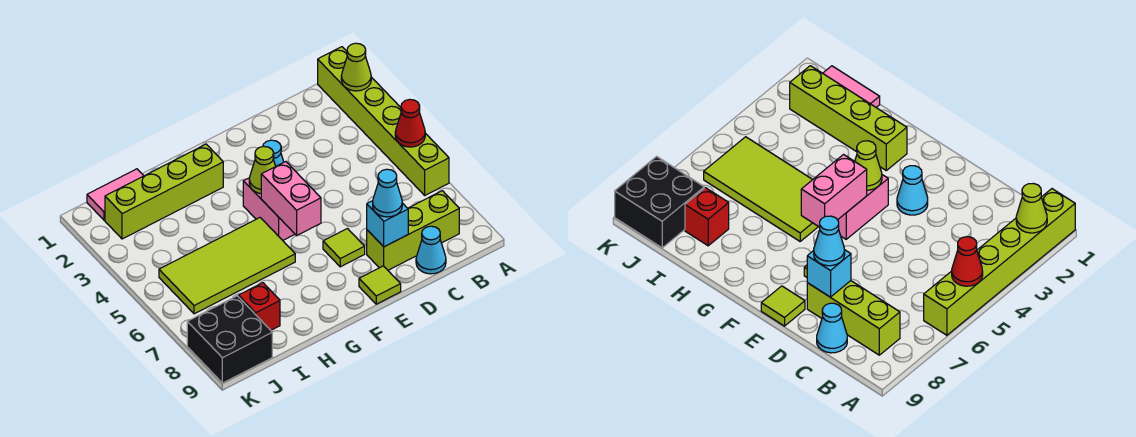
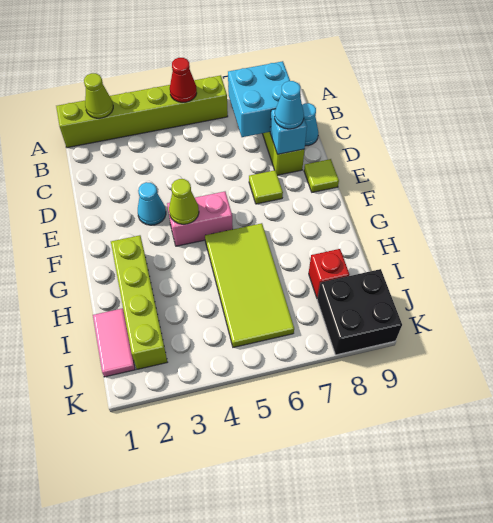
none -> cyan brick B7:C8 level 2
pink brick F5:F6 level 2 -> none

